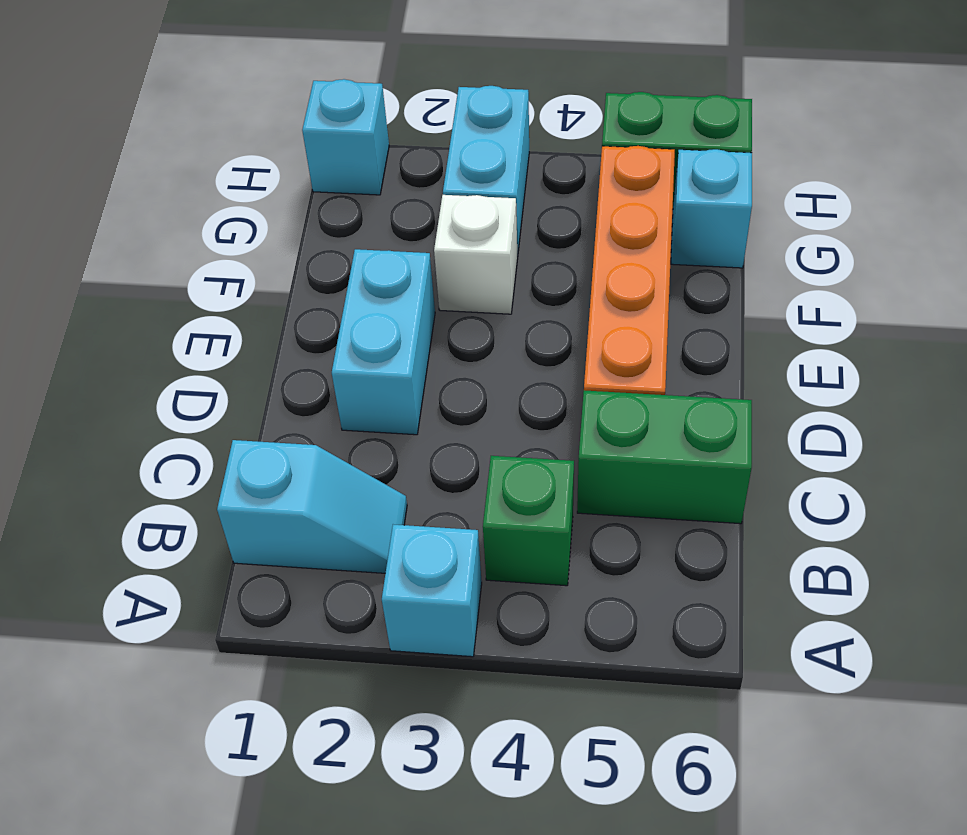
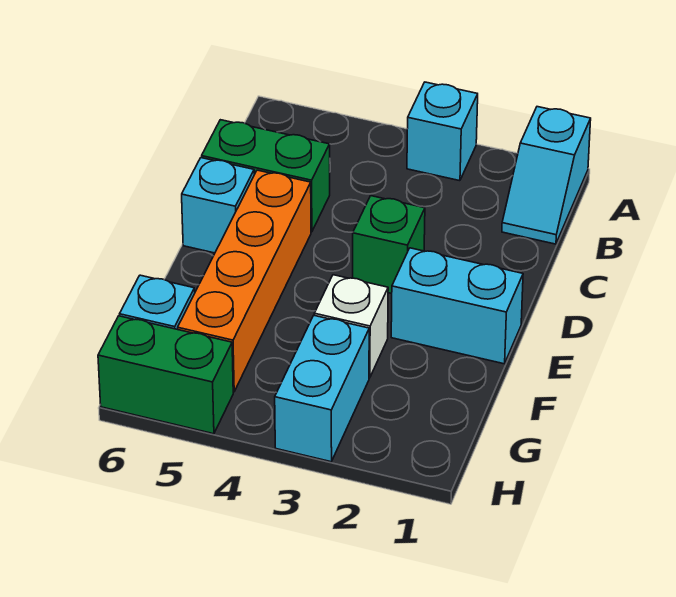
cyan slope B1:B2 level 1 top 1 -> cyan slope A1:B1 level 1 top A
green brick B4 level 1 -> green brick D3 level 1
cyan brick D2:E2 level 1 -> cyan brick E1:E2 level 1
cyan brick H1 level 1 -> cyan brick D6 level 1

